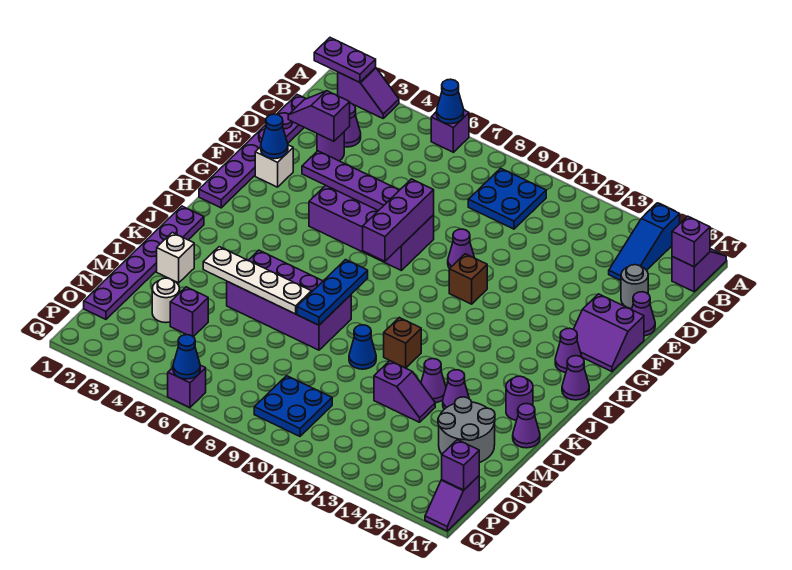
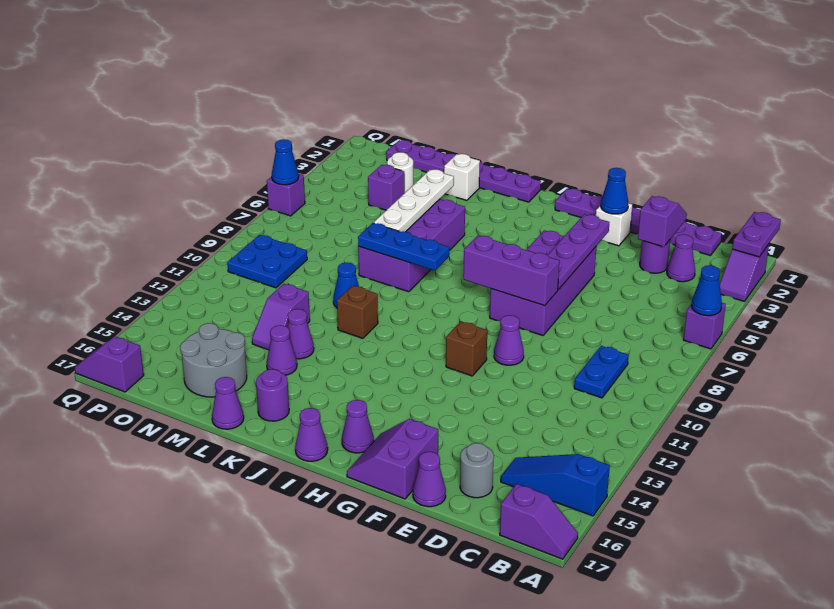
blue plate B9:C10 level 1 -> blue plate C9:C10 level 1
purple brick B17 level 2 -> none
purple brick P17 level 2 -> none

